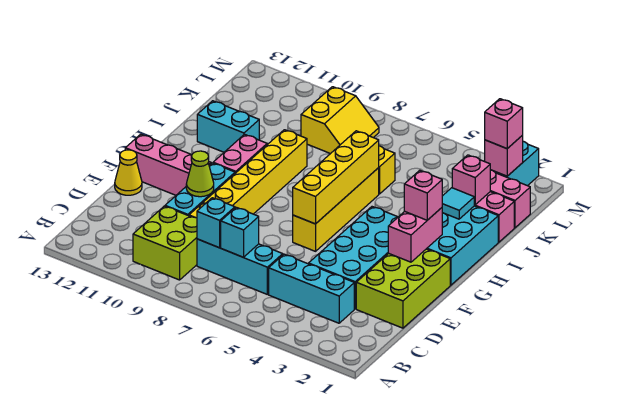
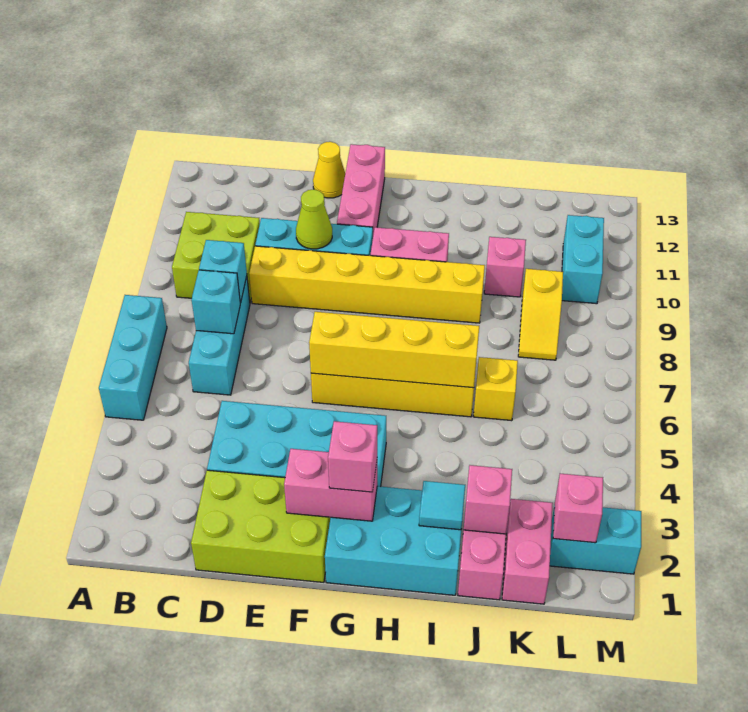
cyan brick C3:C5 level 1 -> cyan brick A5:A7 level 1
cyan brick I11:I12 level 1 -> cyan brick L10:L11 level 1
yellow slope K8:L9 level 1 top 9 -> yellow slope K8:K9 level 1 top 9
pink brick L2 level 3 -> pink brick J10 level 1

